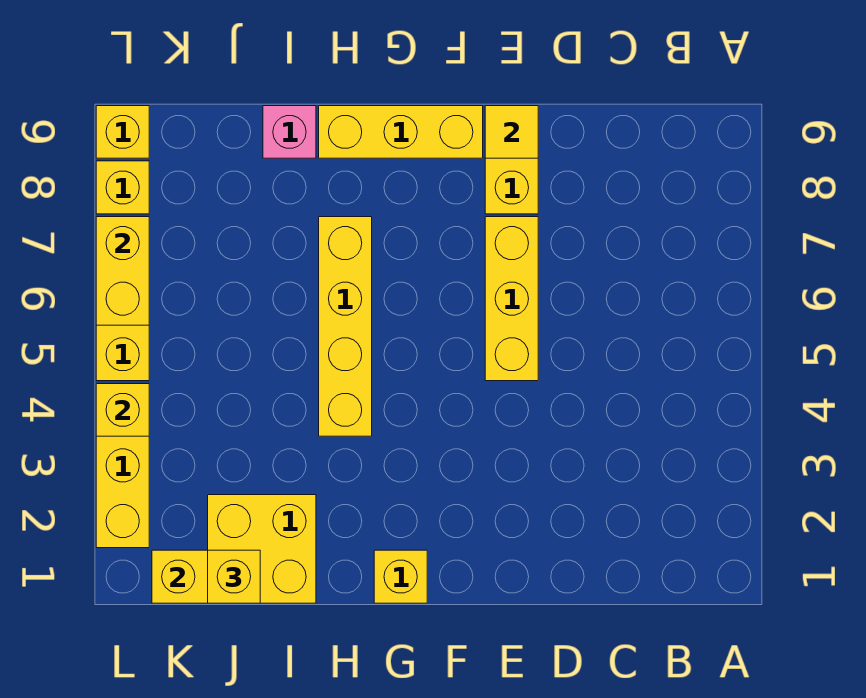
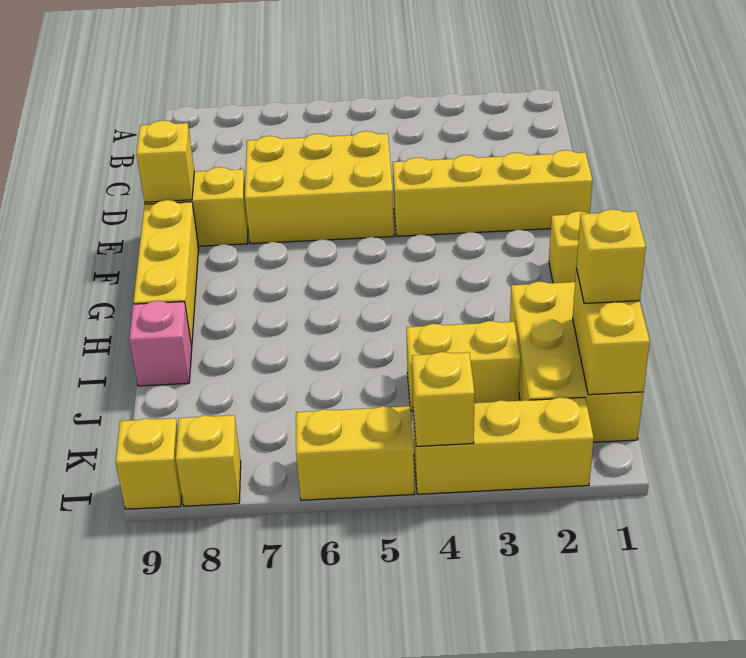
yellow brick E5:E7 level 1 -> yellow brick D5:E7 level 1
yellow tile E9 level 2 -> yellow brick E9 level 2
yellow brick H4:H7 level 1 -> yellow brick E1:E4 level 1
yellow brick I1:J2 level 1 -> yellow brick I1:K2 level 1
yellow brick L6:L7 level 2 -> yellow brick J3:J4 level 1

